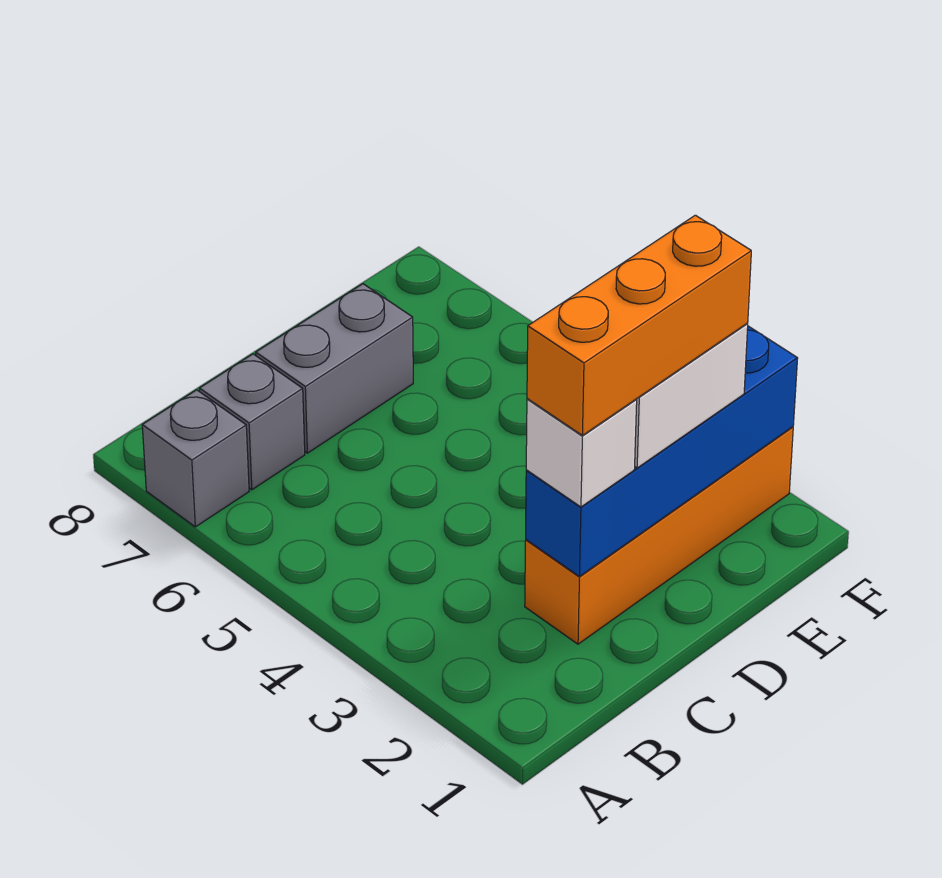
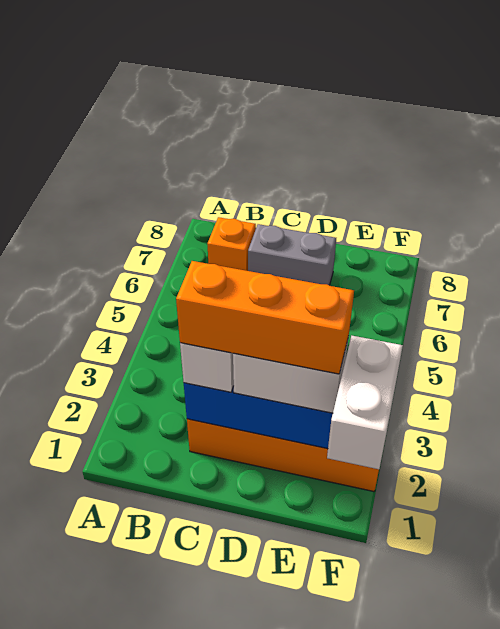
grey brick A7 level 1 -> none
grey brick B7 level 1 -> orange brick B7 level 1
none -> white brick F1:F2 level 3

